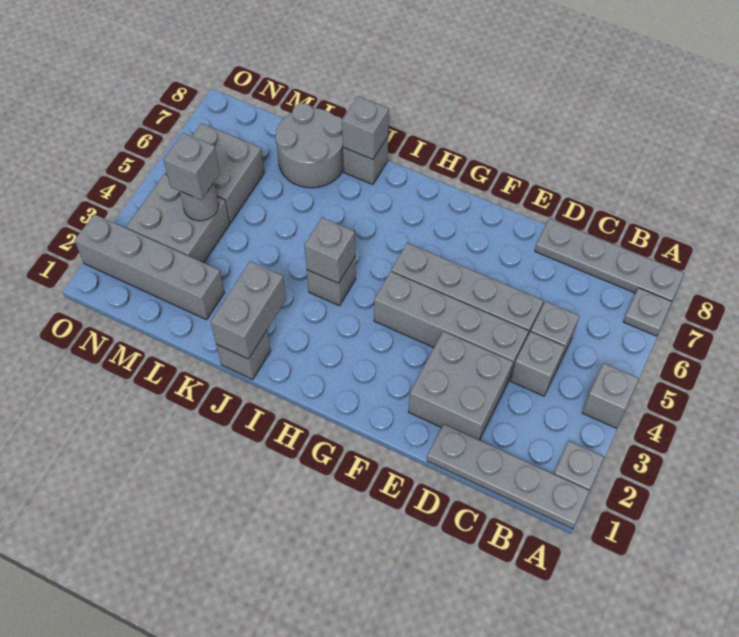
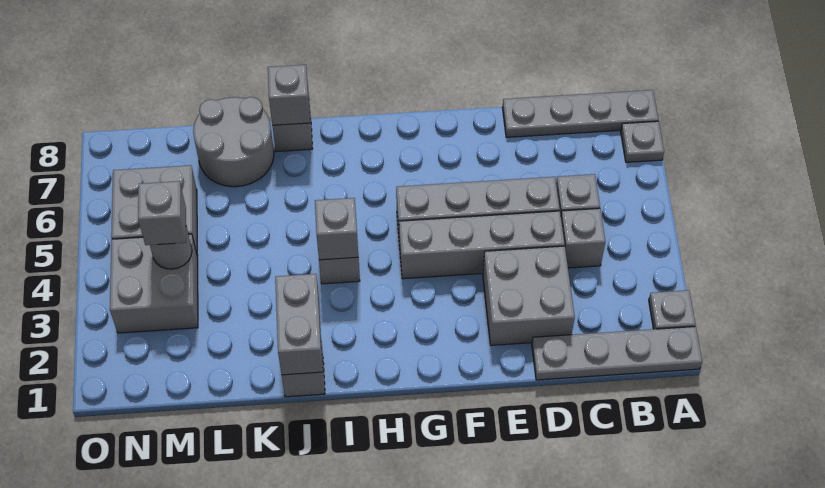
grey brick A4 level 1 -> none
grey brick L2:O2 level 1 -> none

